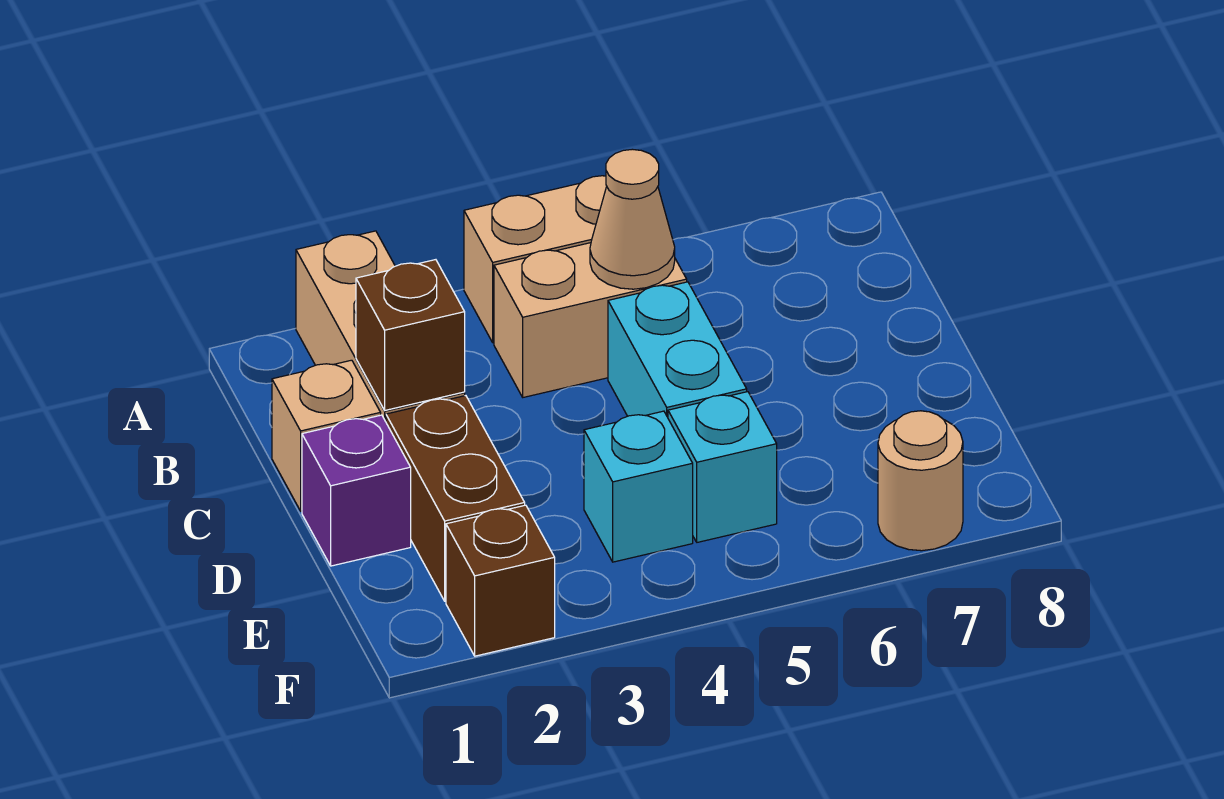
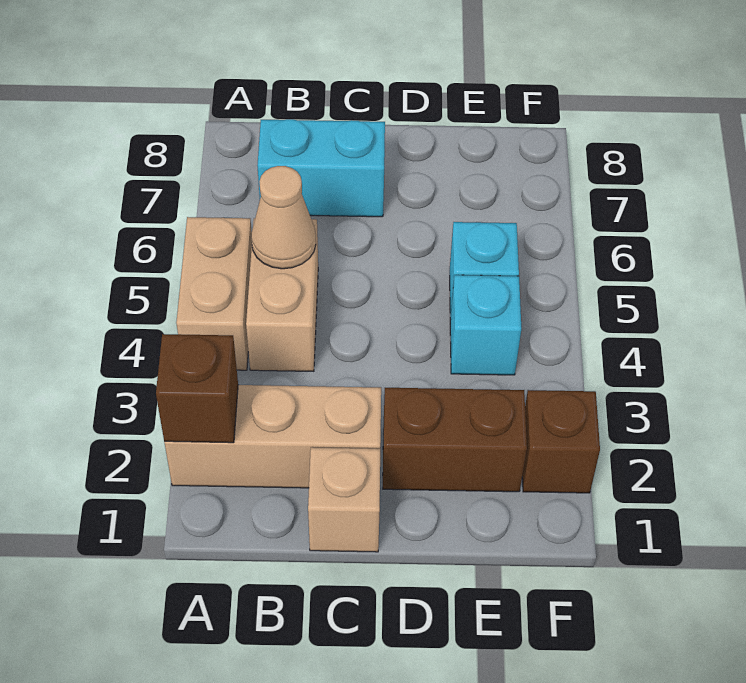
brown brick C2 level 2 -> brown brick A2 level 2
cyan brick C5:D5 level 1 -> cyan brick B7:C7 level 1
purple brick D1 level 1 -> none
tan round brick F7 level 1 -> none

